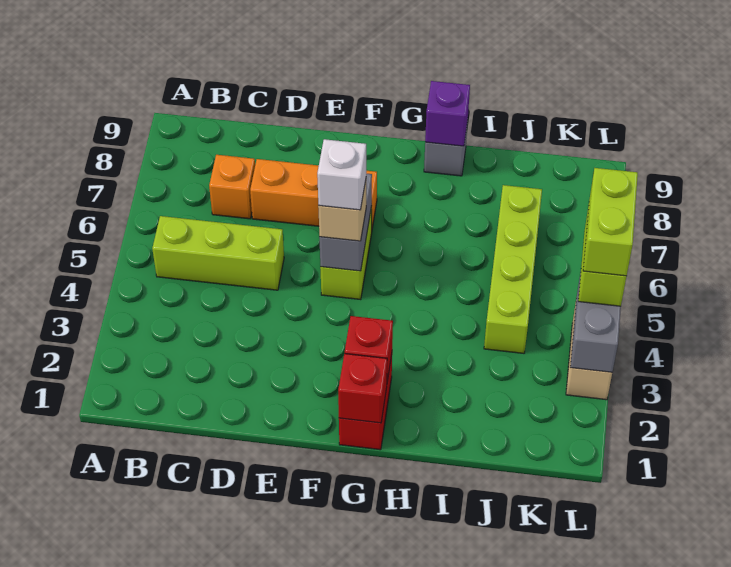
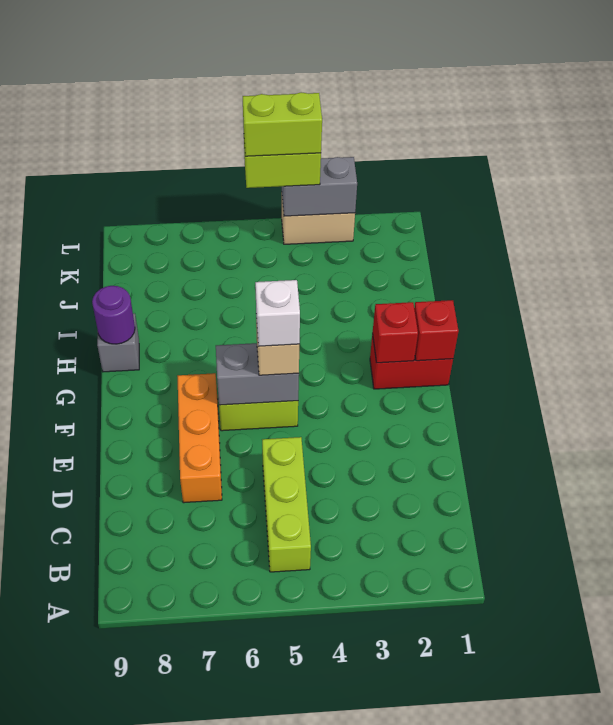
orange brick C7 level 1 -> none
purple brick H9 level 2 -> purple round brick H9 level 2
lime brick J4:J7 level 1 -> none

